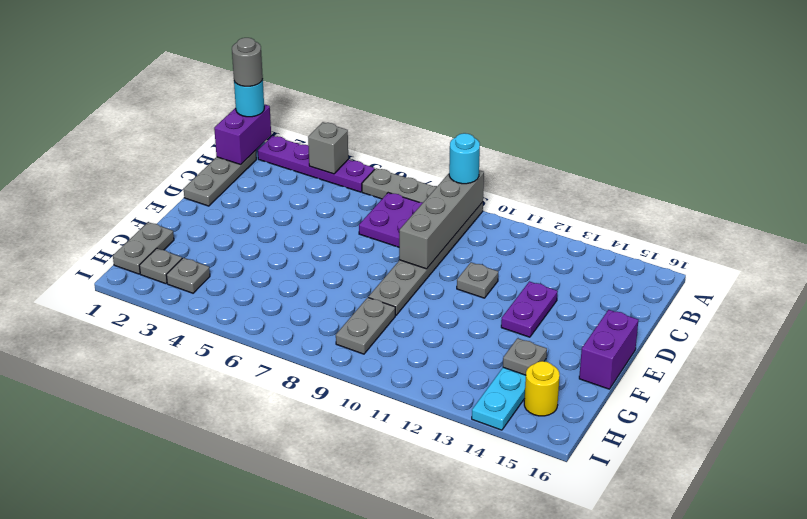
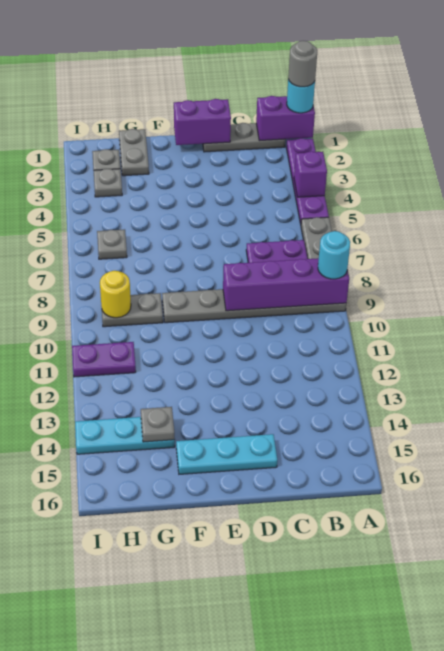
grey brick A4 level 2 -> purple brick A4 level 2
grey brick A9:D9 level 2 -> purple brick A9:D9 level 2
grey plate D11 level 1 -> grey plate H6 level 1
purple plate D13:E13 level 1 -> purple plate H11:I11 level 1
none -> cyan plate D15:F15 level 1
purple brick E16:F16 level 1 -> purple brick D1:E1 level 2
grey plate G1:H1 level 1 -> grey plate G1:G2 level 1
yellow round brick H15 level 1 -> yellow round brick H9 level 2

